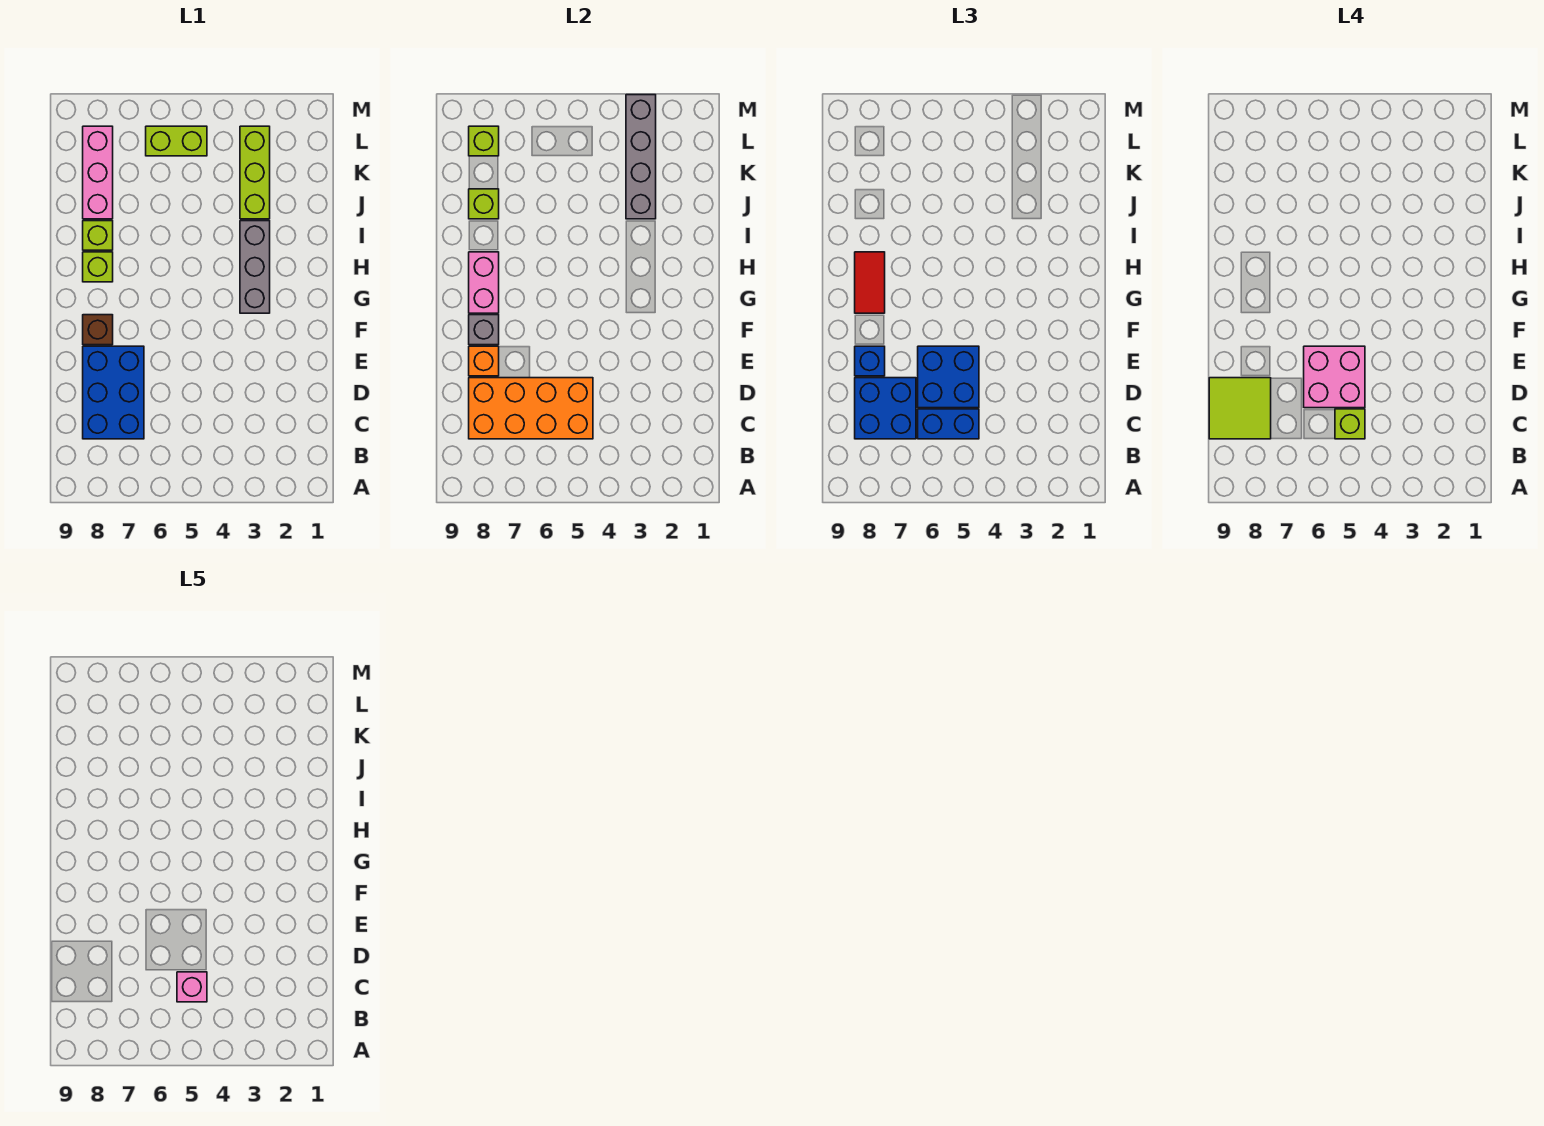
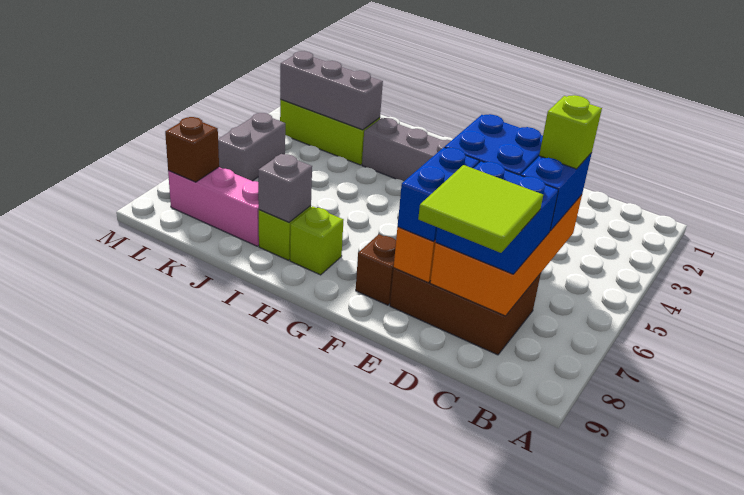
pink brick C5 level 5 -> none
blue brick C7:E8 level 1 -> brown brick C7:E8 level 1
pink brick D5:E6 level 4 -> none
blue brick E8 level 3 -> blue brick E7:E8 level 3
grey brick F8 level 2 -> grey brick I8 level 2
pink brick G8:H8 level 2 -> none
red tile G8:H8 level 3 -> none
grey brick J3:M3 level 2 -> grey brick J3:L3 level 2
lime brick J8 level 2 -> none
lime brick L5:L6 level 1 -> grey brick L5:L6 level 1
lime brick L8 level 2 -> brown brick L8 level 2

